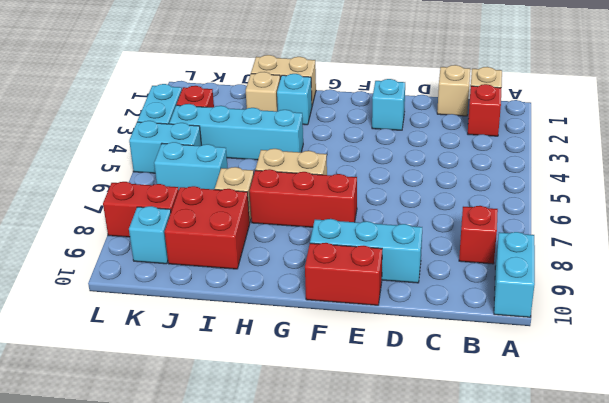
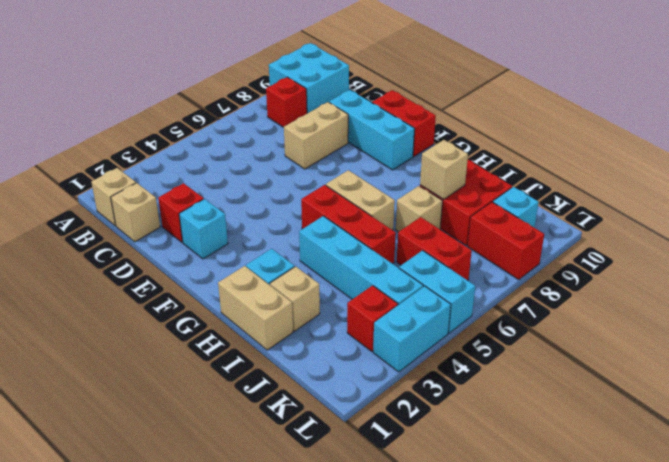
cyan brick A9:A10 level 1 -> cyan brick A9:B10 level 1
red brick B2 level 1 -> red brick D2 level 1
none -> tan brick D7:D8 level 1
red brick F7:H7 level 1 -> red brick G5:I5 level 1
none -> tan brick I8 level 2
cyan brick J6:K6 level 1 -> red brick J6:K6 level 1

